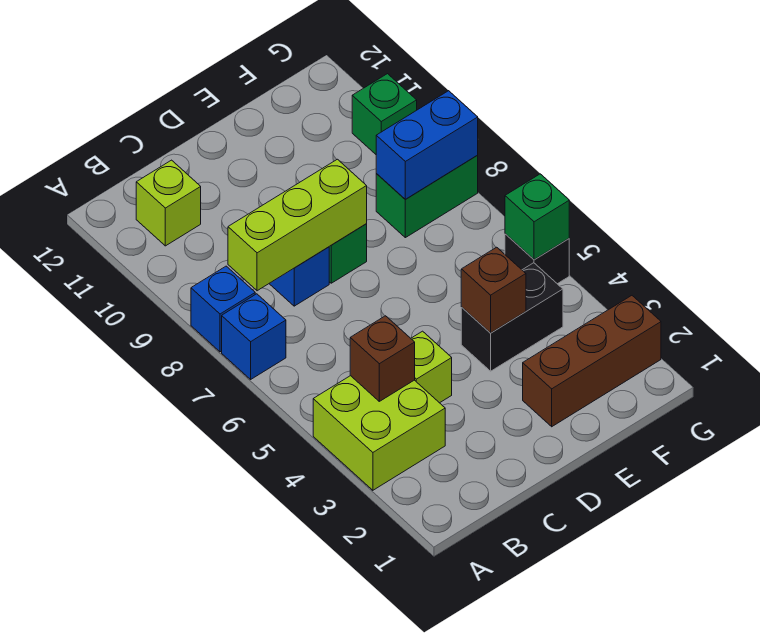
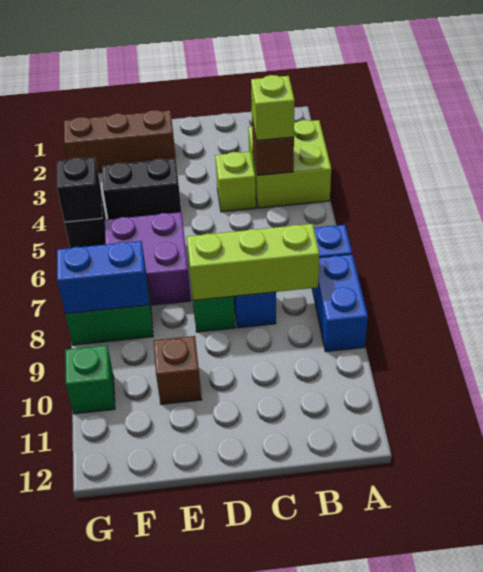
blue brick A8 level 1 -> blue brick A8:A9 level 1
lime brick B11 level 1 -> lime brick B4 level 3
brown brick E4 level 2 -> brown brick E10 level 1
none -> purple brick E6:F7 level 1
green brick G5 level 2 -> black brick G5 level 2

